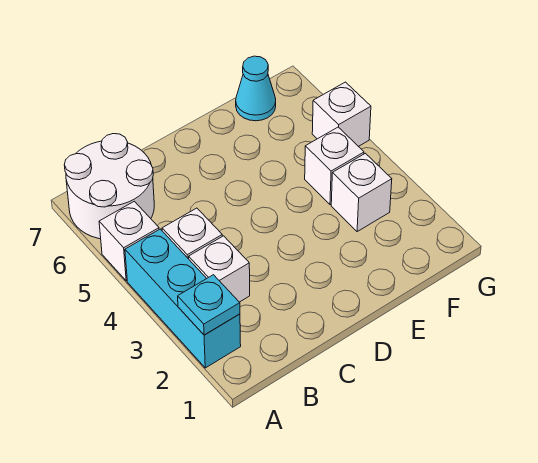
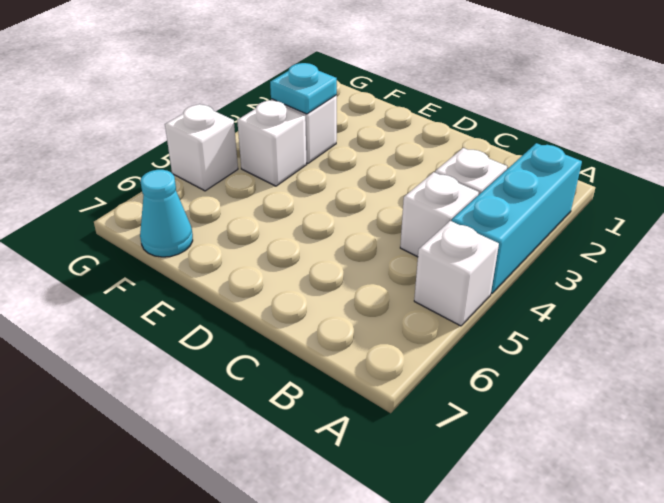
cyan plate A2 level 2 -> cyan plate F3 level 2
white round brick A6:B7 level 1 -> none

